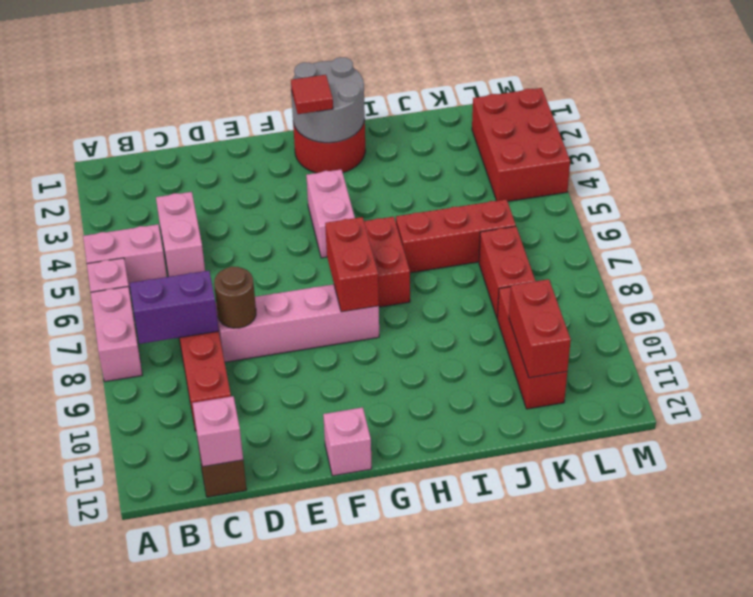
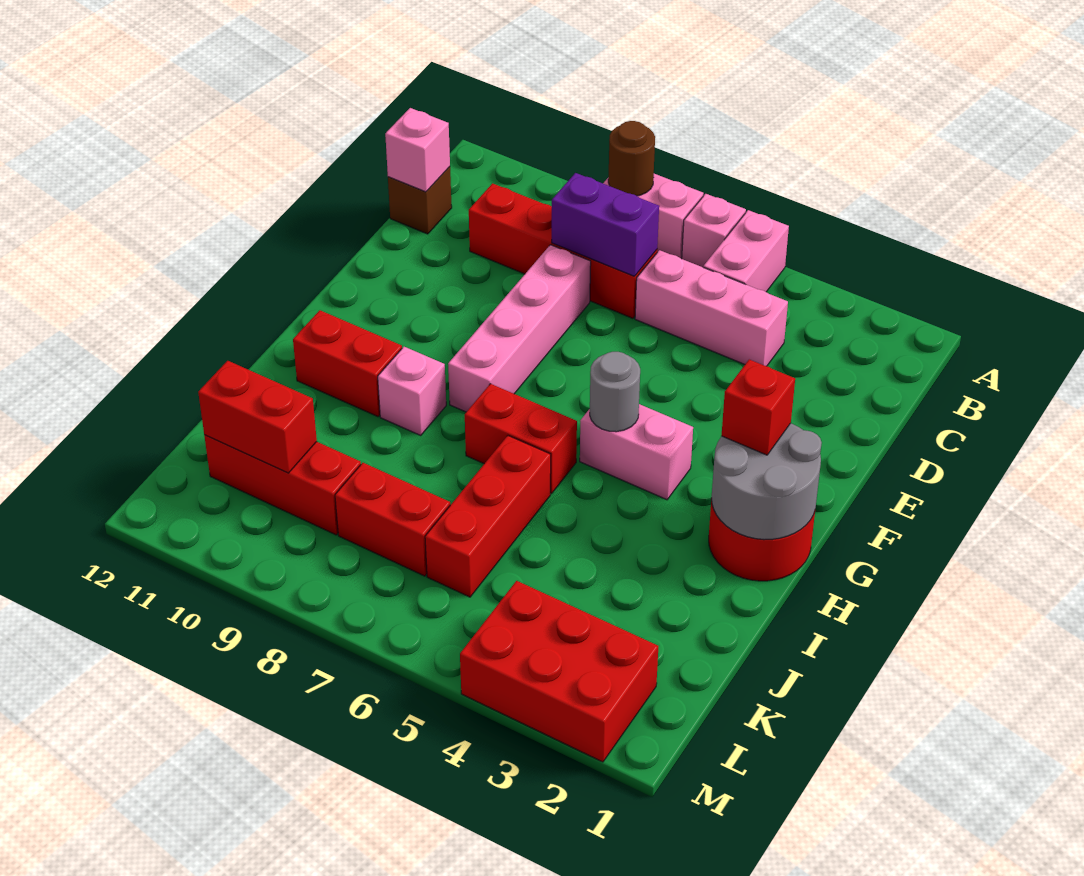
purple brick B8:C8 level 2 -> purple brick C7:C8 level 2
pink brick C4:C5 level 1 -> pink brick C4:C6 level 1
brown round brick D8 level 2 -> brown round brick A8 level 2
pink brick F12 level 1 -> pink brick H9 level 1
red tile G2 level 3 -> red brick G2 level 3
none -> grey round brick G5 level 2
red brick G7:G8 level 2 -> red brick H10:H11 level 1

